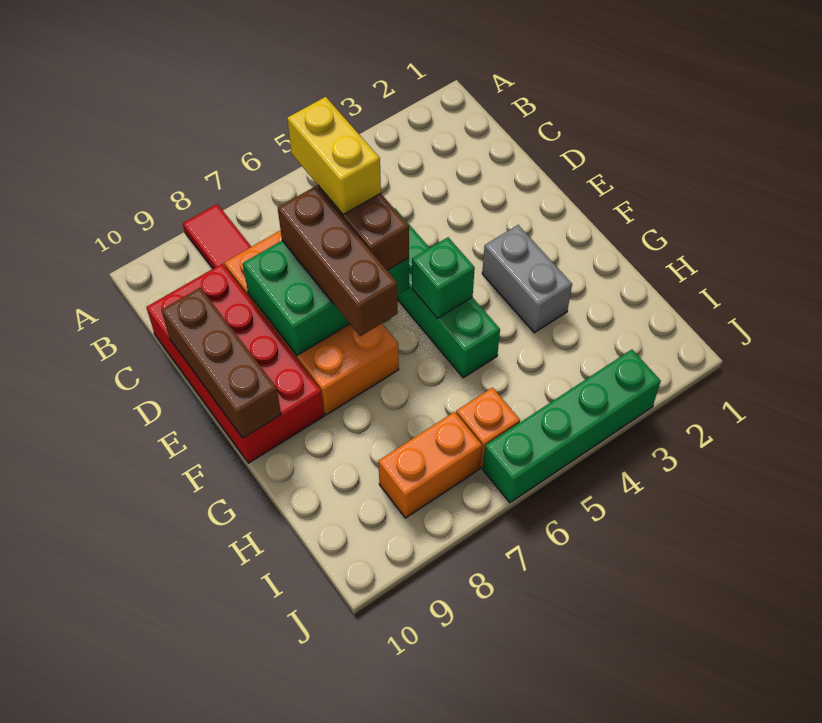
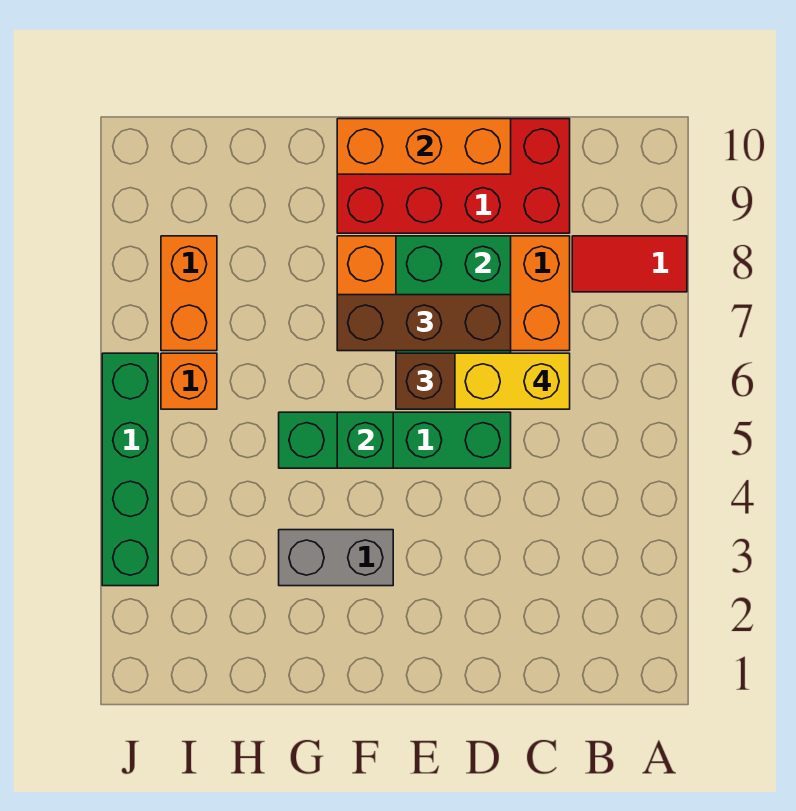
brown brick D10:F10 level 2 -> orange brick D10:F10 level 2

